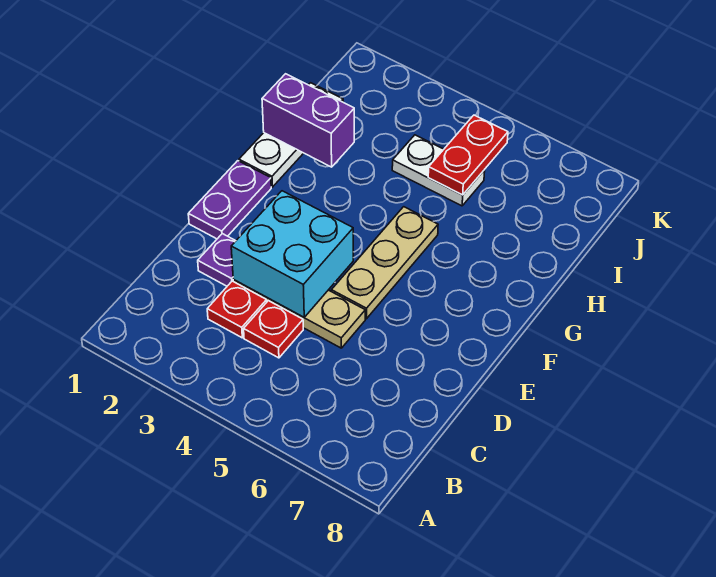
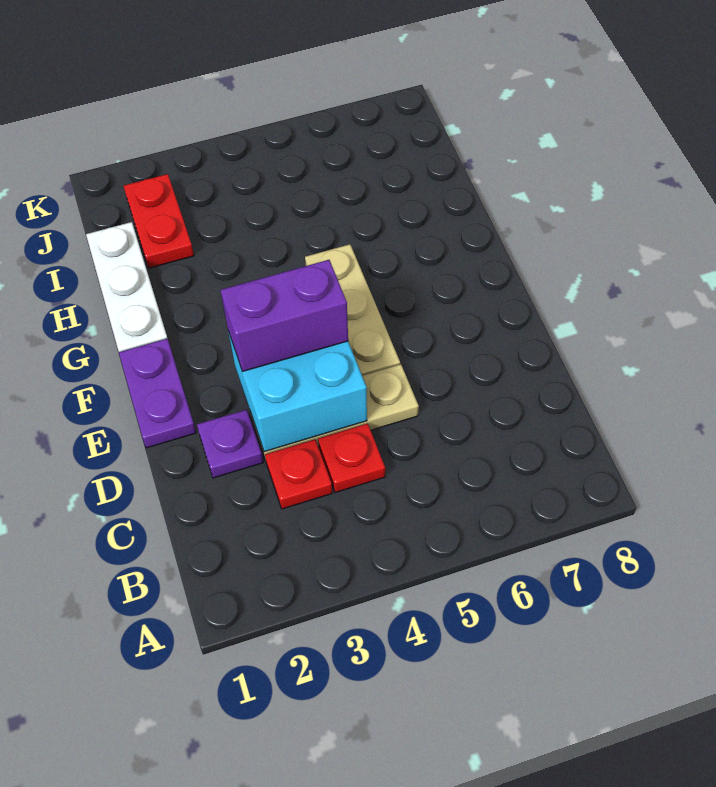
purple brick H1:H2 level 2 -> purple brick E3:E4 level 3
white plate I4:I5 level 1 -> none
red plate I5:J5 level 2 -> red plate I2:J2 level 1

